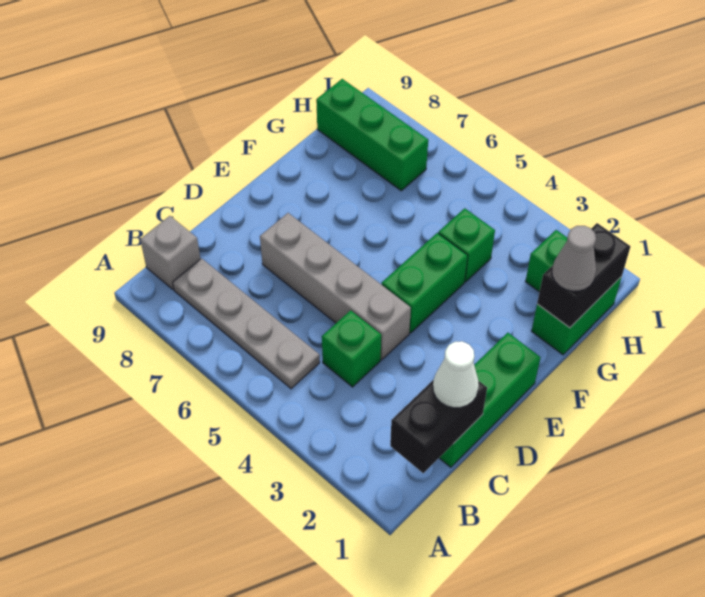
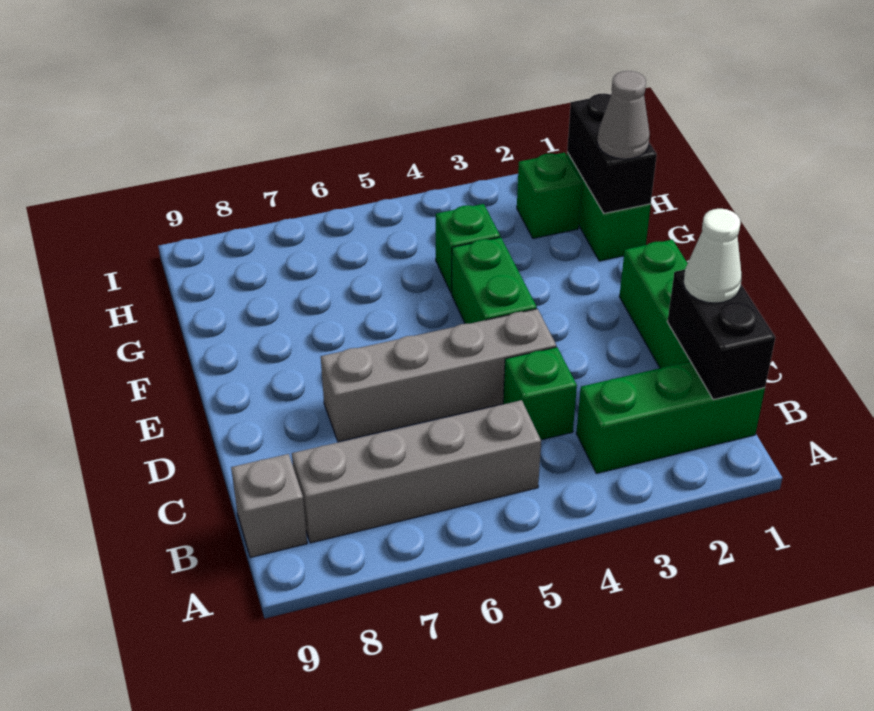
grey plate B5:B8 level 1 -> grey brick B5:B8 level 1
green brick H7:H9 level 1 -> green brick B1:B3 level 1

